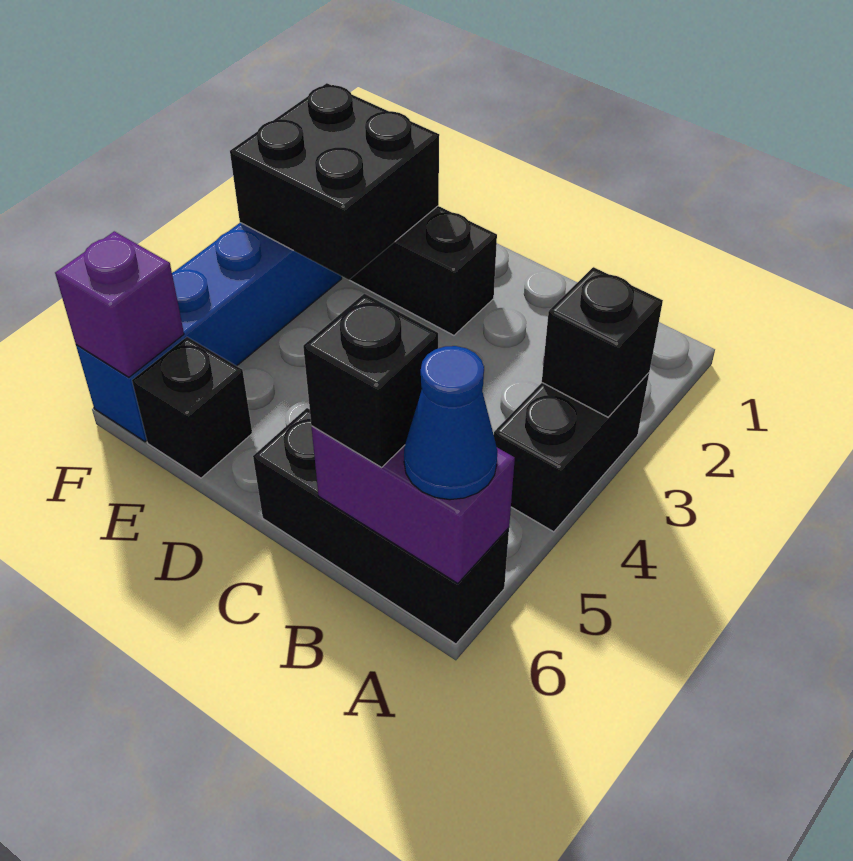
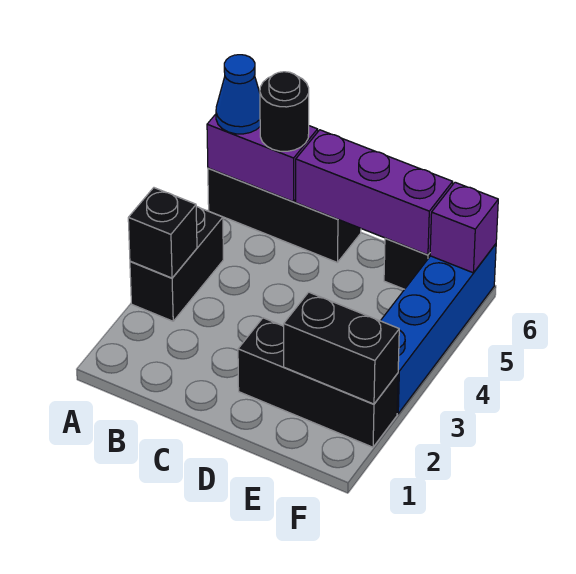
black brick B6 level 3 -> black round brick B6 level 3
none -> purple brick C6:E6 level 2
black brick E2:F3 level 2 -> black brick E2:F2 level 2

